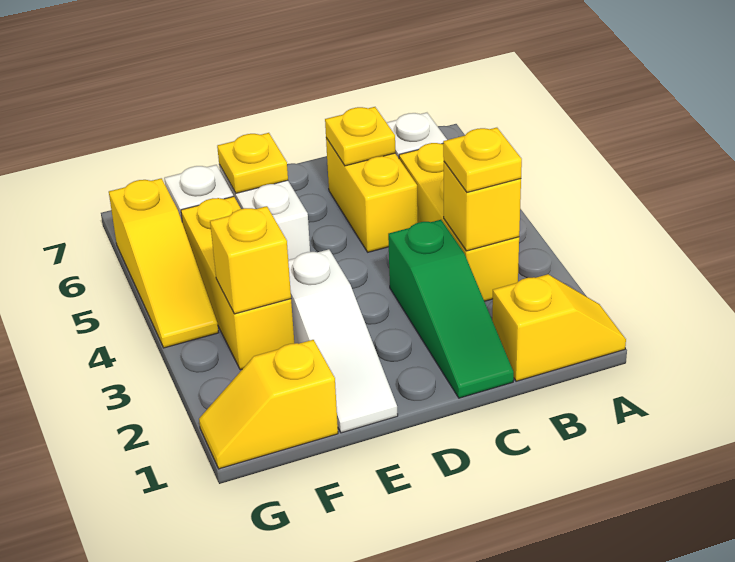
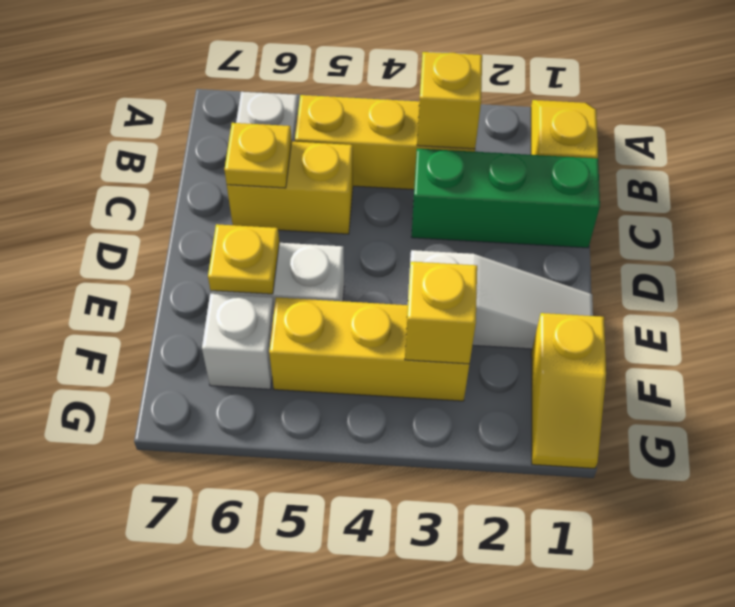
yellow plate B3 level 3 -> none
green slope C1:C3 level 1 top 3 -> green brick C1:C3 level 1
yellow slope G4:G6 level 1 top 6 -> none

